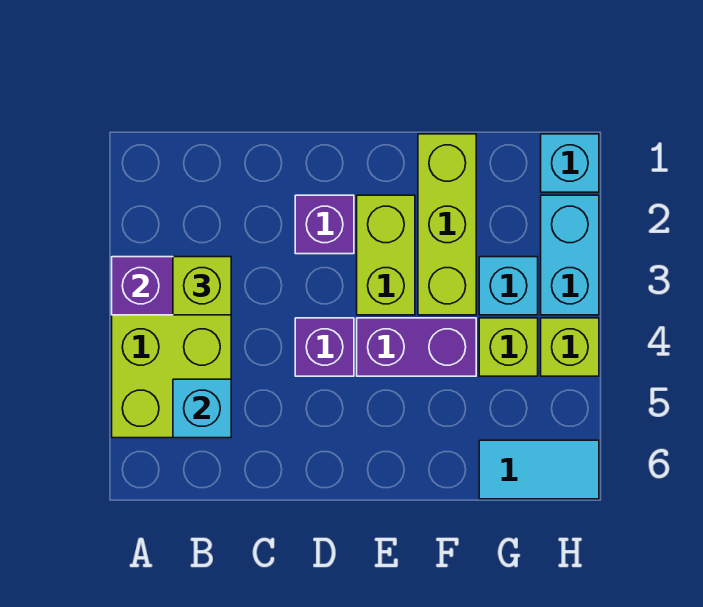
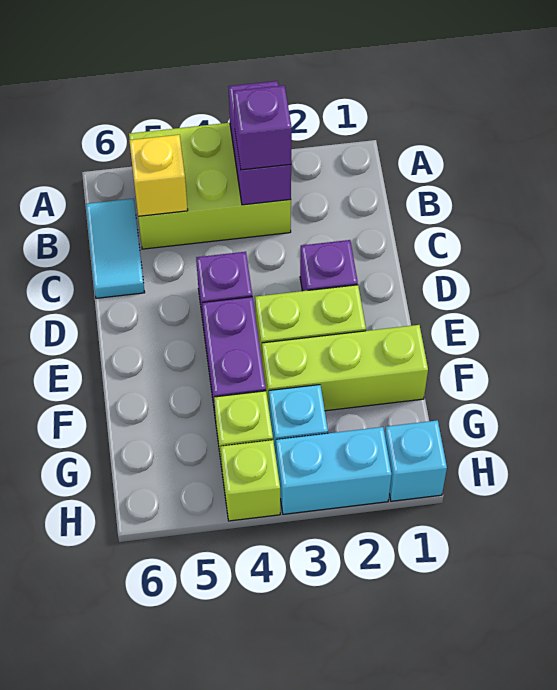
lime brick B3 level 3 -> purple brick B3 level 3
cyan brick B5 level 2 -> yellow brick B5 level 2
cyan tile G6:H6 level 1 -> cyan tile B6:C6 level 1

